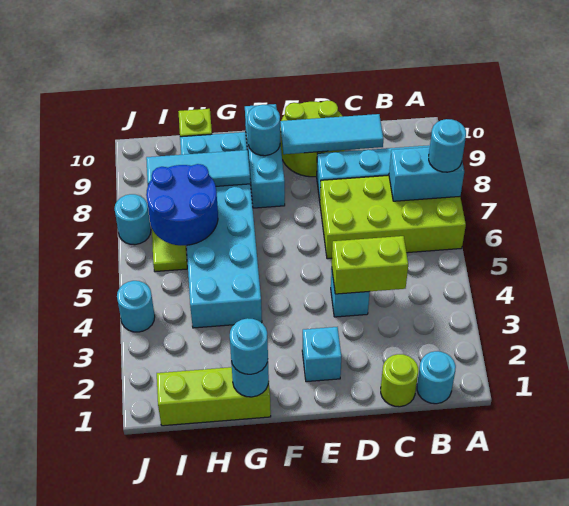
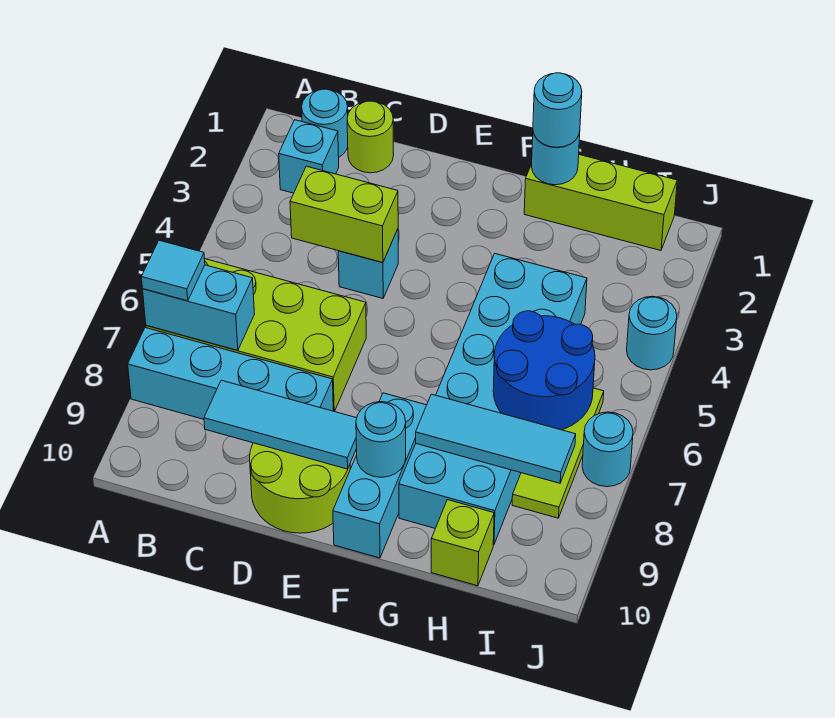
cyan round brick A7 level 3 -> cyan tile A7 level 3
cyan brick E2 level 1 -> cyan brick B2 level 1

